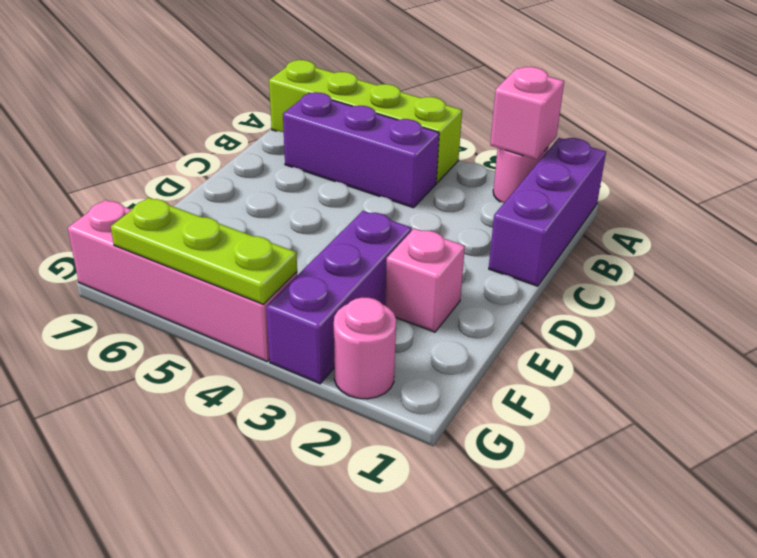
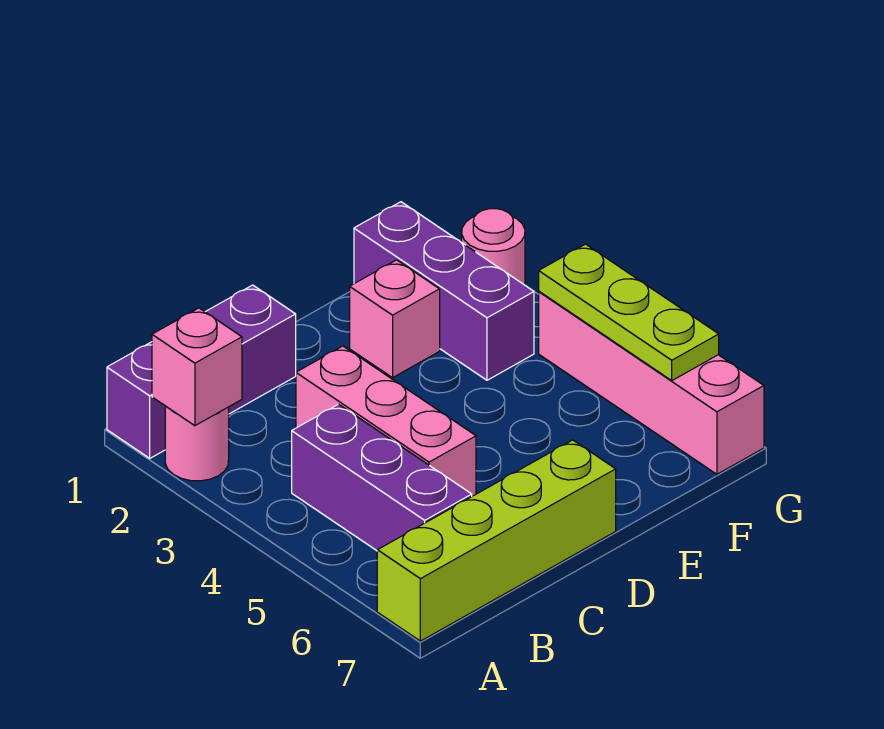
lime brick A4:A7 level 1 -> lime brick A7:D7 level 1
none -> pink brick C3:C5 level 1
purple brick E3:G3 level 1 -> purple brick F1:F3 level 1

